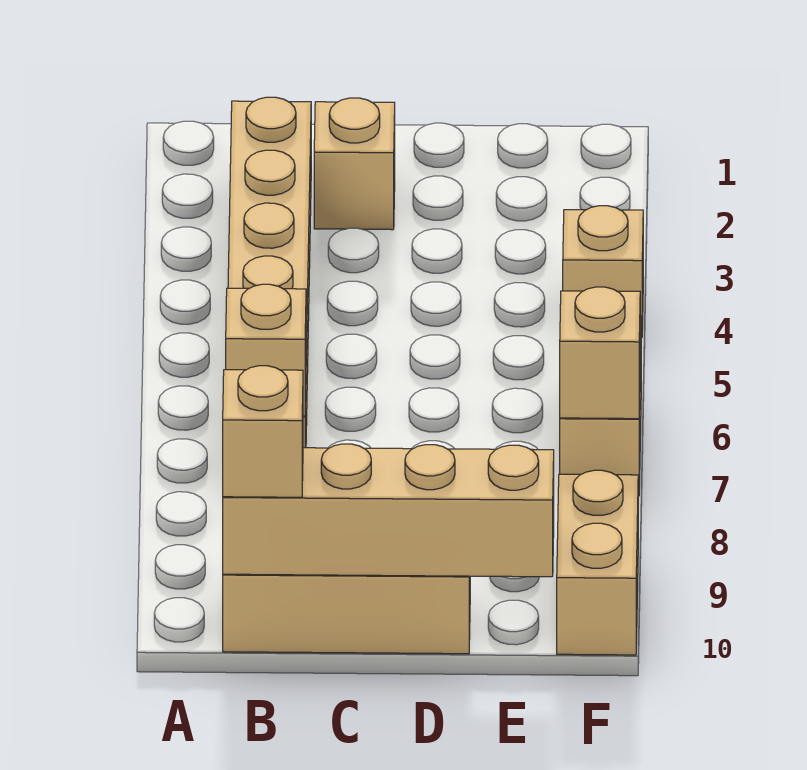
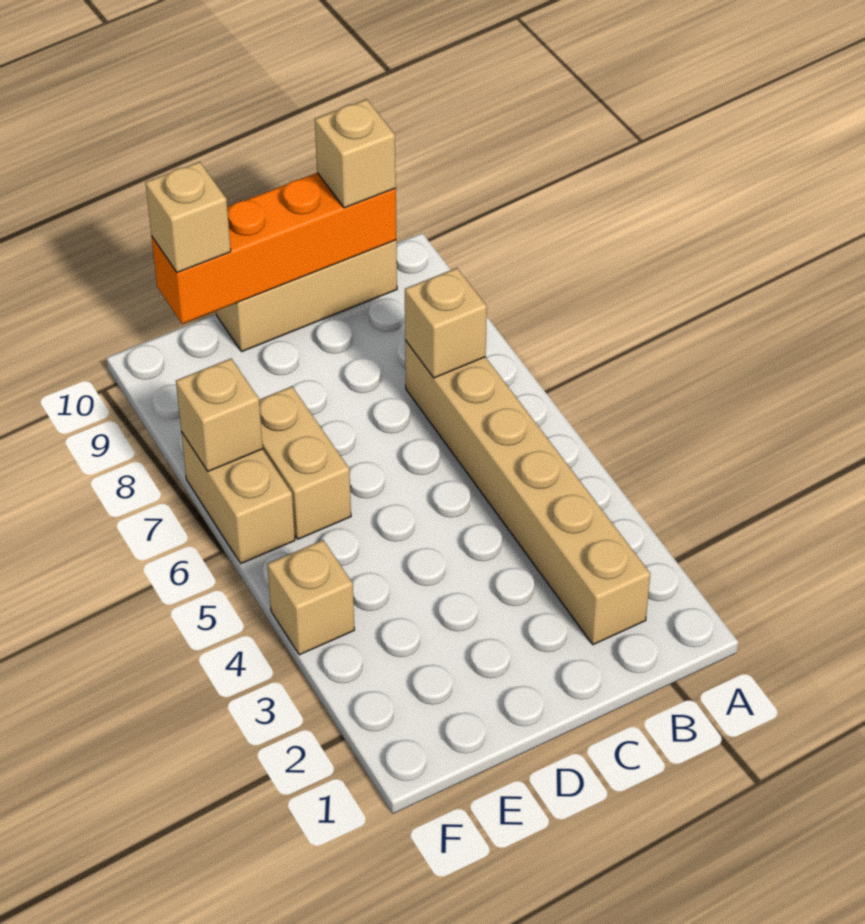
tan brick B10:E10 level 2 -> orange brick B10:E10 level 2
tan brick C2 level 1 -> tan brick E10 level 3
tan brick F9:F10 level 1 -> tan brick E6:E7 level 1

